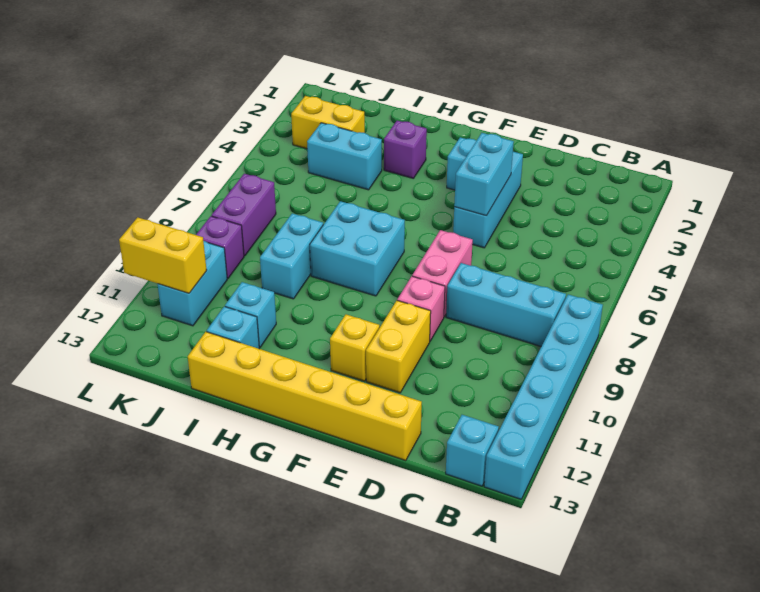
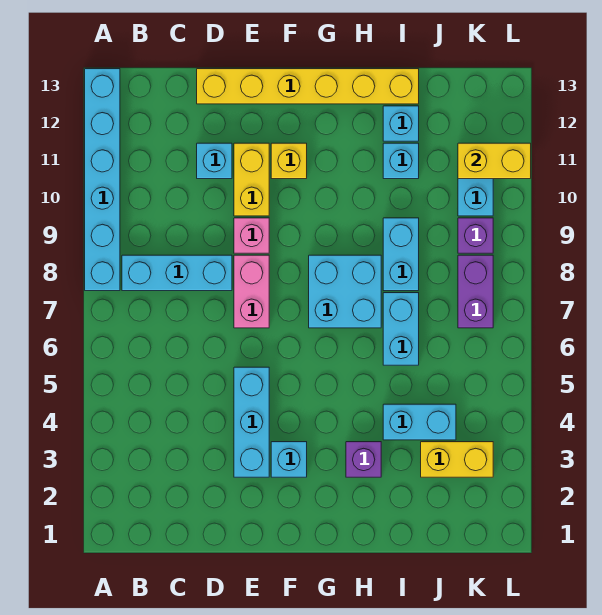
cyan brick B13 level 1 -> cyan brick D11 level 1
cyan brick E4:E5 level 2 -> cyan brick I6:I7 level 1

